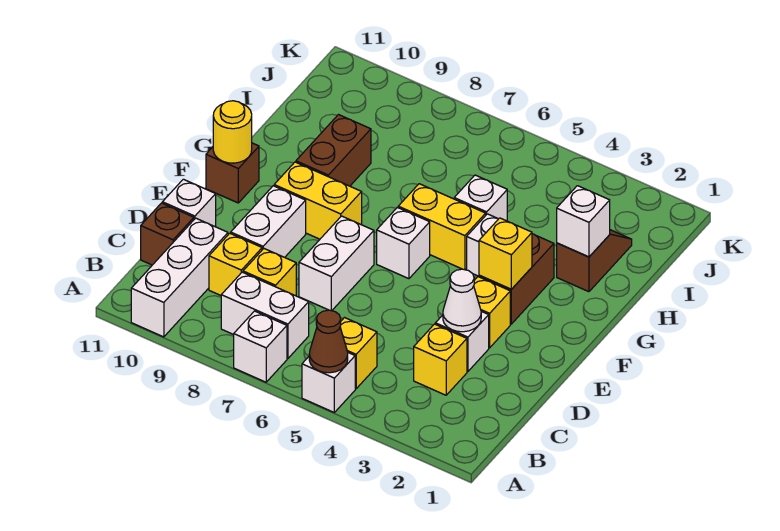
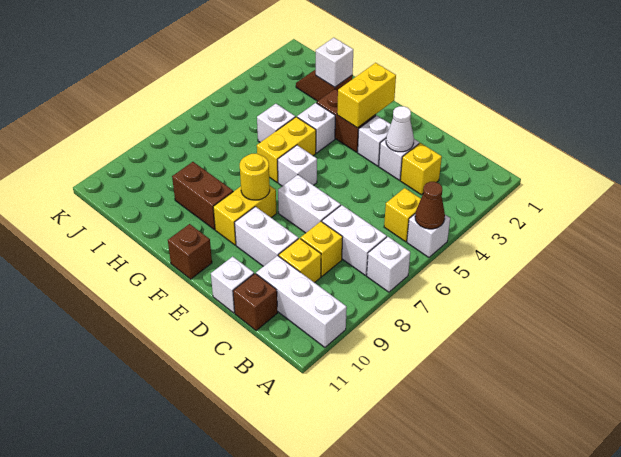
white brick B7:B8 level 1 -> white brick B7:C7 level 1
yellow brick E3 level 1 -> white brick E3 level 1
yellow brick F3 level 2 -> yellow brick F2:F3 level 2
yellow round brick F11 level 2 -> yellow round brick F8 level 2

